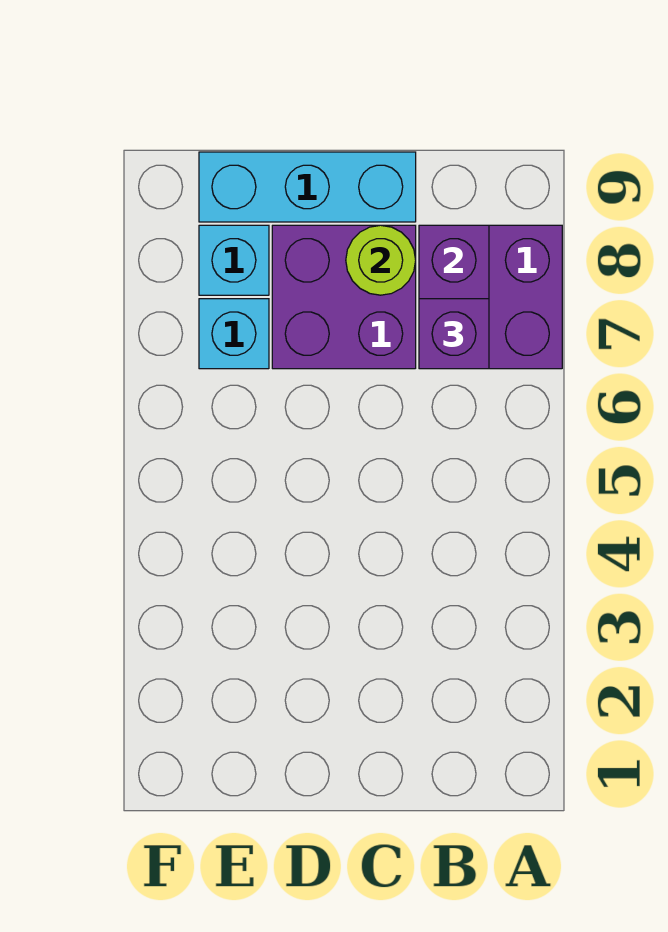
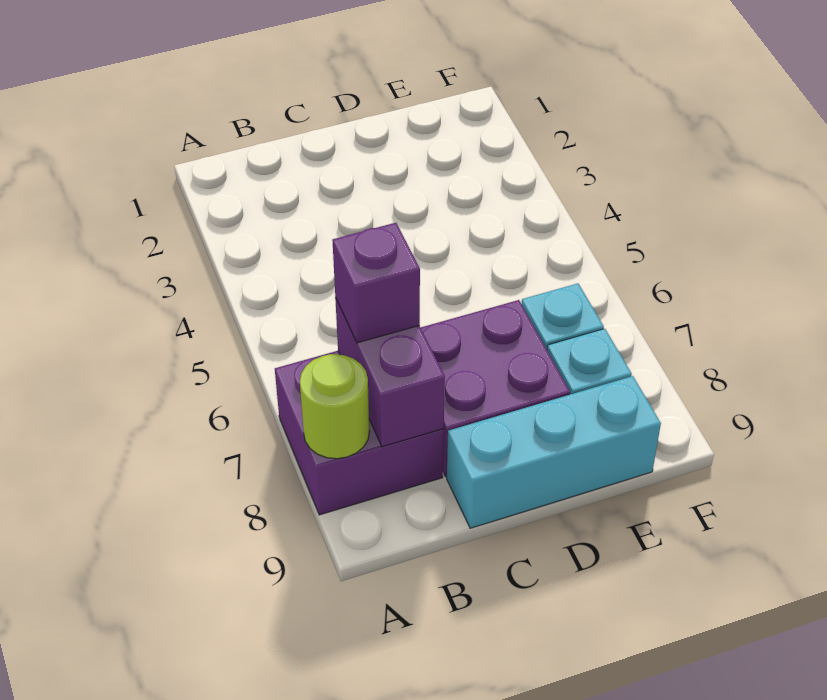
lime round brick C8 level 2 -> lime round brick A8 level 2

